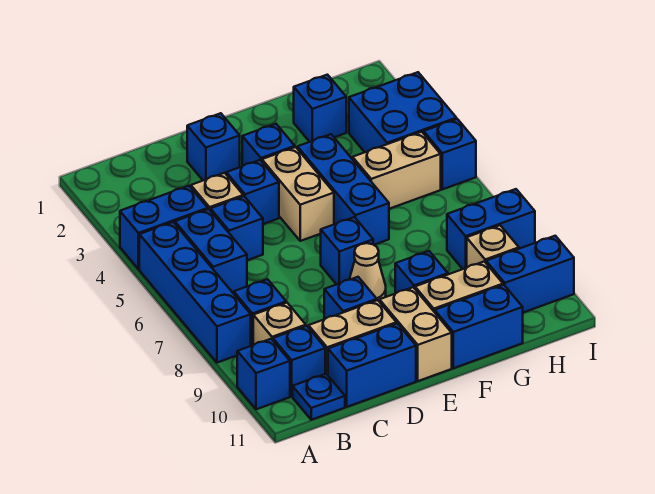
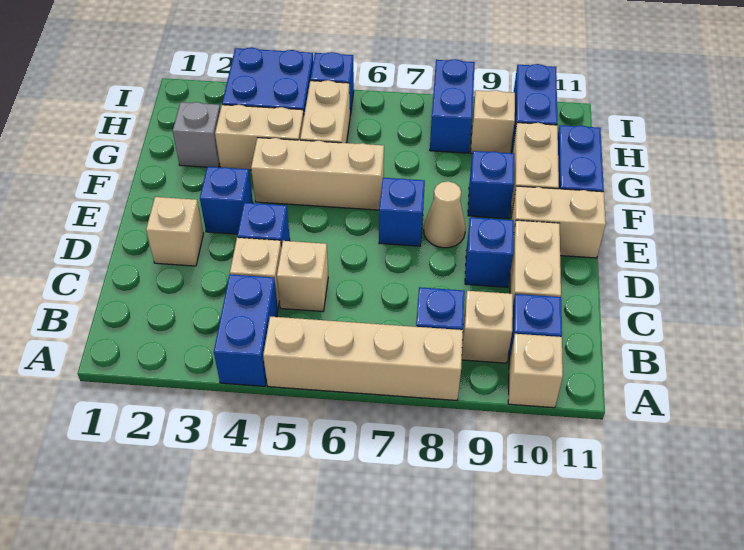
blue brick A5:A8 level 1 -> tan brick A5:A8 level 1
blue brick A10 level 1 -> tan brick A10 level 1
blue brick B5:B6 level 1 -> none
blue plate B11 level 1 -> none
blue brick C5 level 1 -> tan brick C5 level 1
blue brick C11:D11 level 1 -> none
blue brick D2 level 1 -> tan brick D2 level 1
tan brick E4:E5 level 1 -> tan brick G3:G4 level 1
blue brick F4:F6 level 1 -> tan brick F4:F6 level 1
blue brick G2 level 1 -> grey brick G2 level 1

